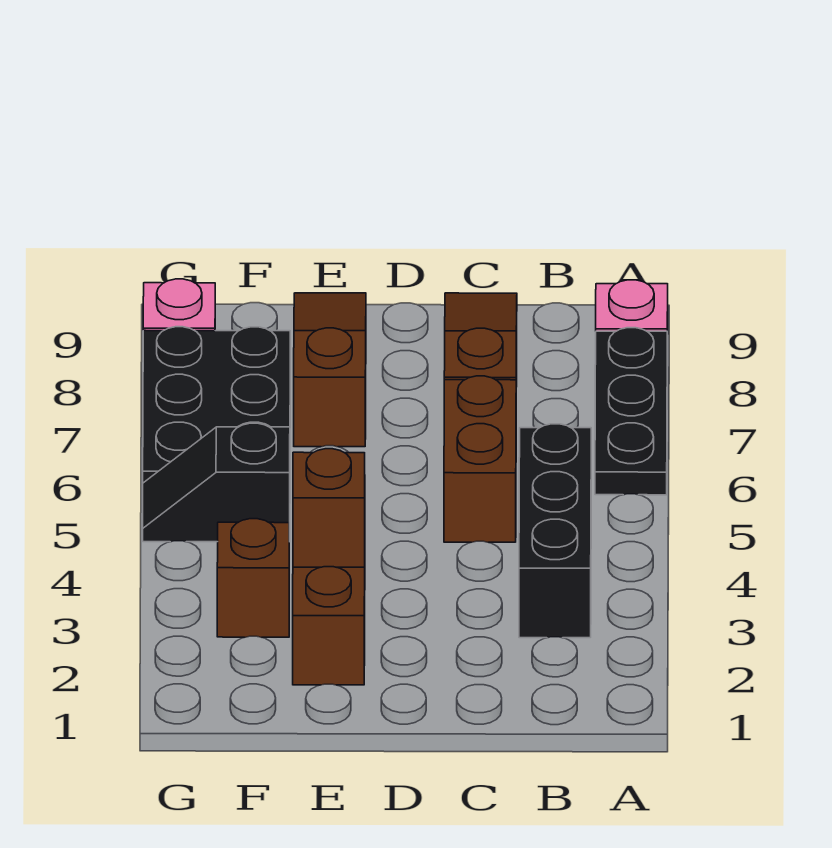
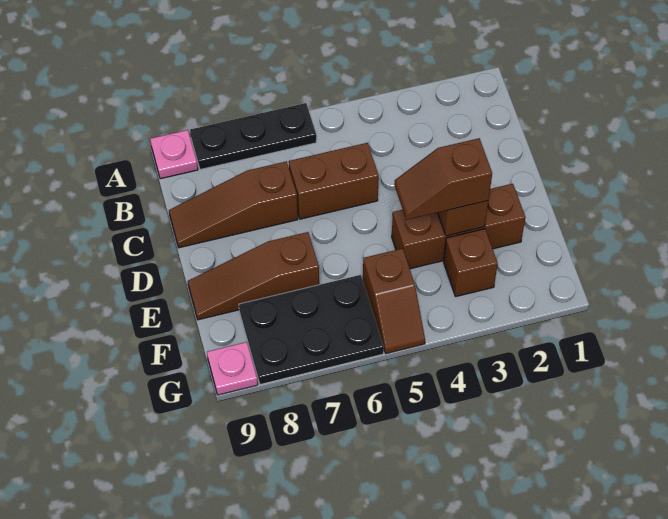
black brick B3:B5 level 1 -> none
none -> brown slope E3:E4 level 3 top 3
black slope F5:G5 level 1 top F -> brown slope F5:G5 level 1 top F

